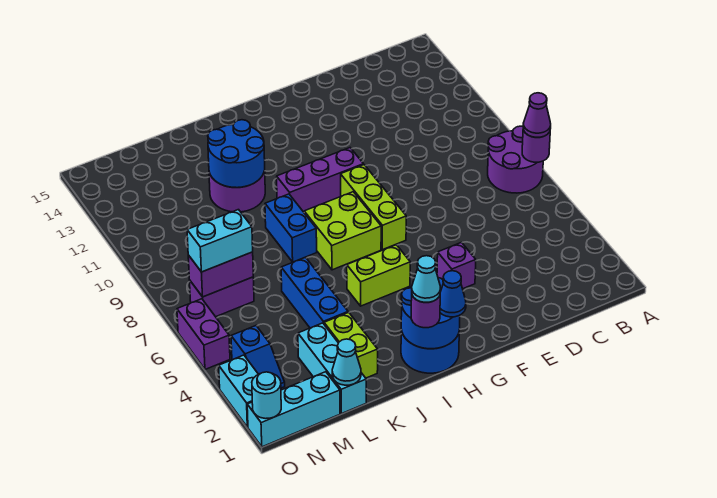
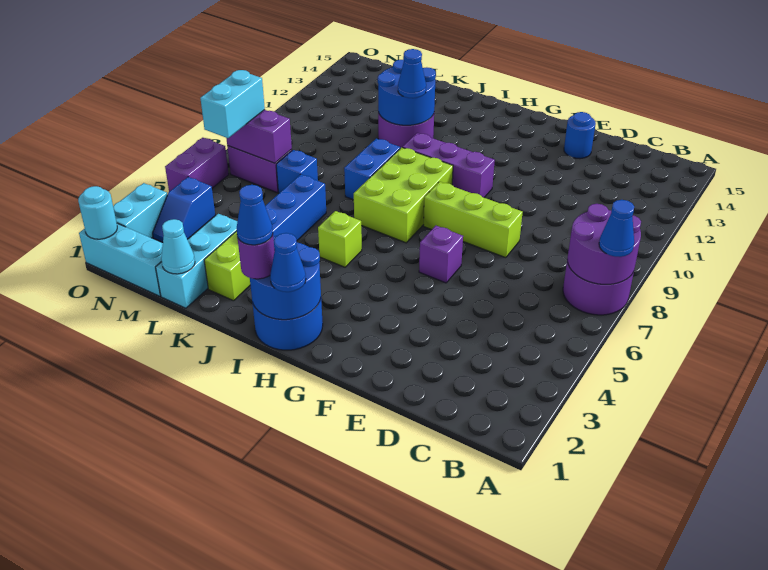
purple round brick A7 level 2 -> purple round brick A7:B8 level 2
purple cone A7 level 3 -> blue cone A7 level 3
none -> blue round brick E14 level 1
purple brick F4 level 1 -> purple brick F6 level 1
lime brick G7:G9 level 1 -> lime brick E8:G8 level 1
lime brick H5:I5 level 1 -> lime brick I5 level 1
lime brick H7:I8 level 1 -> lime brick H7:I9 level 1
cyan cone I1 level 4 -> blue cone I1 level 4
none -> blue cone J11 level 3
none -> blue brick L7 level 1
cyan brick M7:N7 level 3 -> cyan brick N6:N7 level 3

